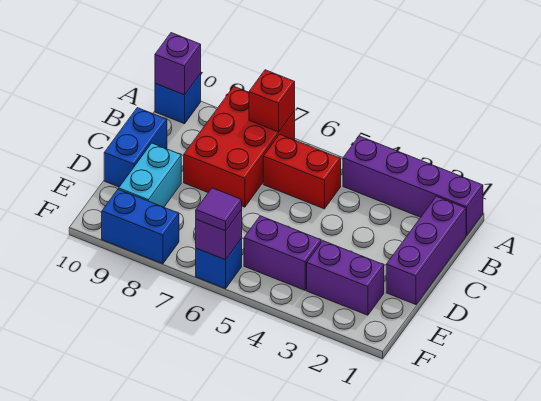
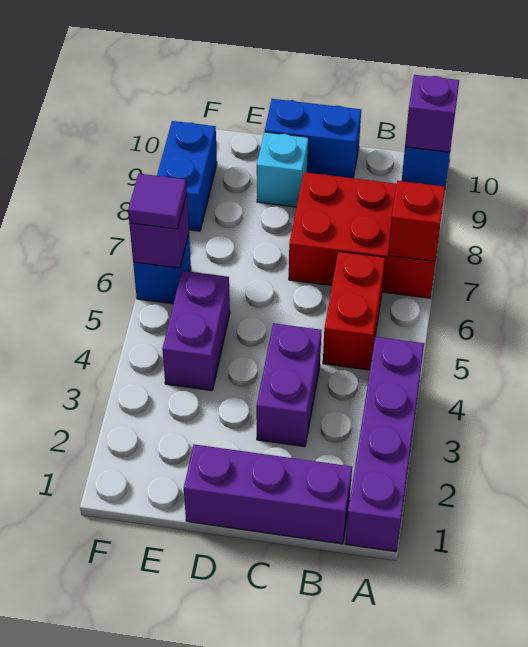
cyan brick D9:E9 level 1 -> cyan brick D9 level 1
purple brick E2:E3 level 1 -> purple brick C3:C4 level 1

